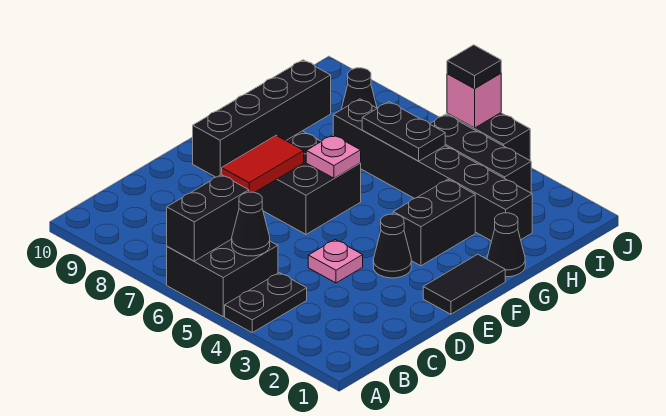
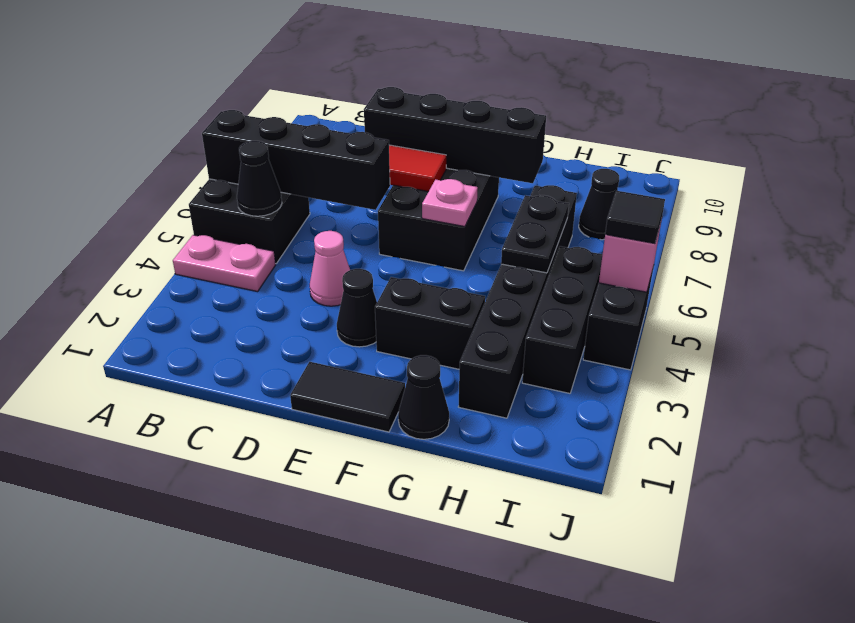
black plate A4:B4 level 1 -> pink plate A4:B4 level 1
black brick A6:B6 level 2 -> black brick A6:D6 level 2
pink plate D4 level 1 -> pink cone D4 level 1

